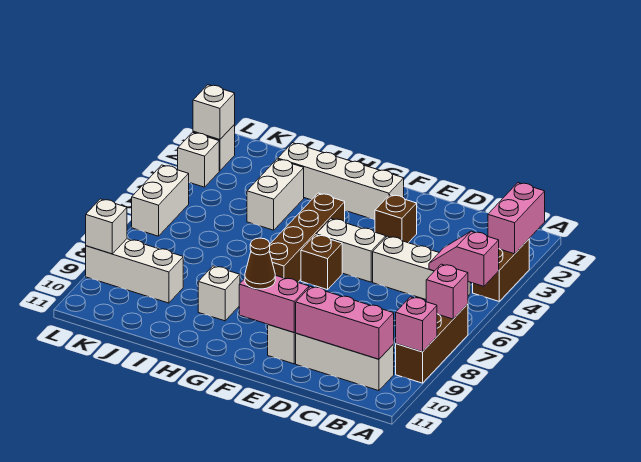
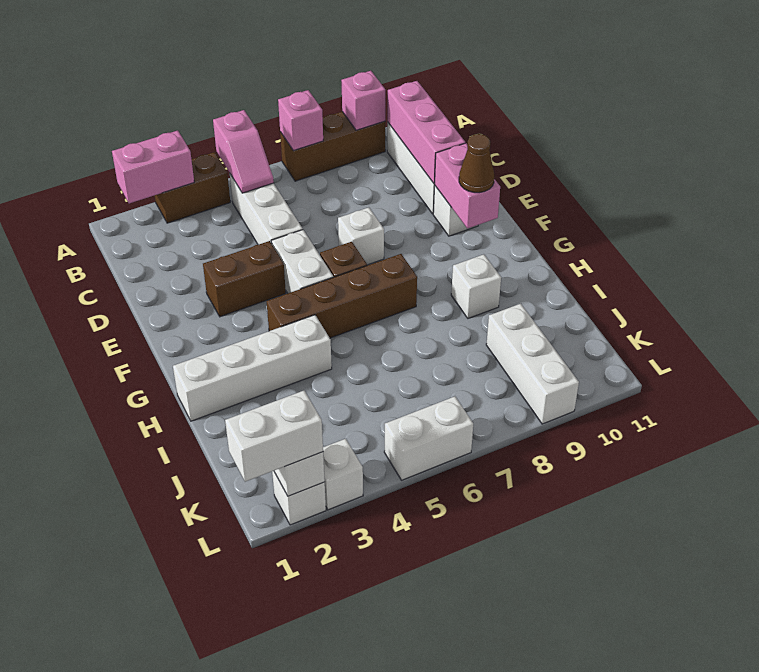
brown brick E3 level 1 -> brown brick E3:E4 level 1
white brick F2:I2 level 1 -> white brick H1:H4 level 1
white brick I3:I4 level 1 -> white brick L1:L2 level 3
white brick L9 level 2 -> white brick E7 level 1

